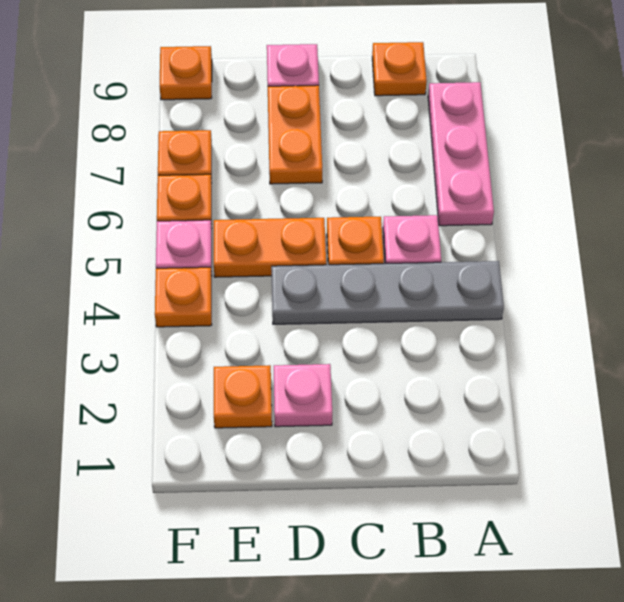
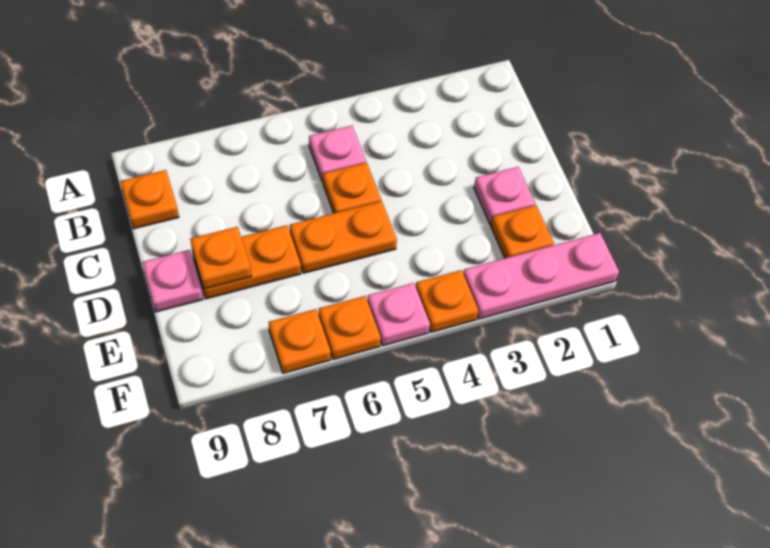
grey plate A4:D4 level 1 -> none
pink plate A6:A8 level 1 -> pink plate F1:F3 level 1
orange plate D5:E5 level 1 -> orange plate D5:D6 level 1
orange plate F9 level 1 -> orange plate D8 level 2

